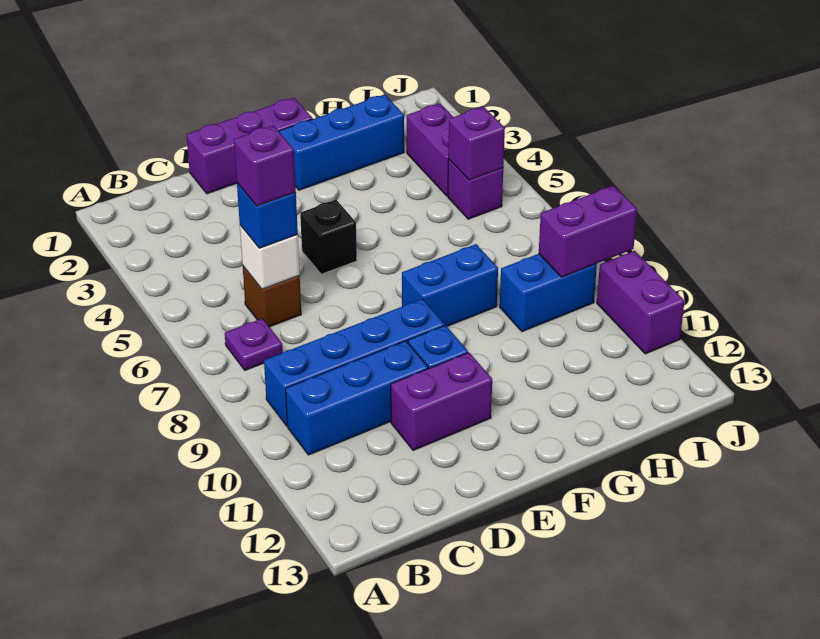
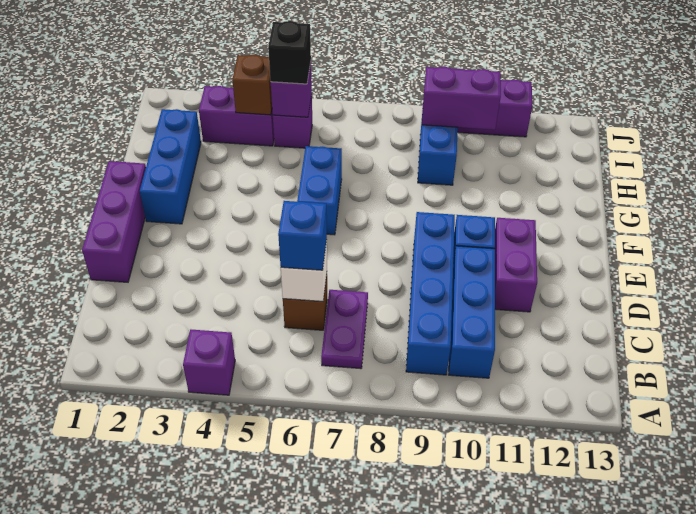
purple plate B7 level 1 -> purple plate B7:C7 level 1
purple brick C6 level 4 -> purple brick A4 level 1
black brick E5 level 1 -> black brick I5 level 3
blue brick F8:G8 level 1 -> blue brick F6:G6 level 1
none -> brown brick I4 level 2
purple brick I9:J9 level 2 -> purple brick I9:I10 level 2

